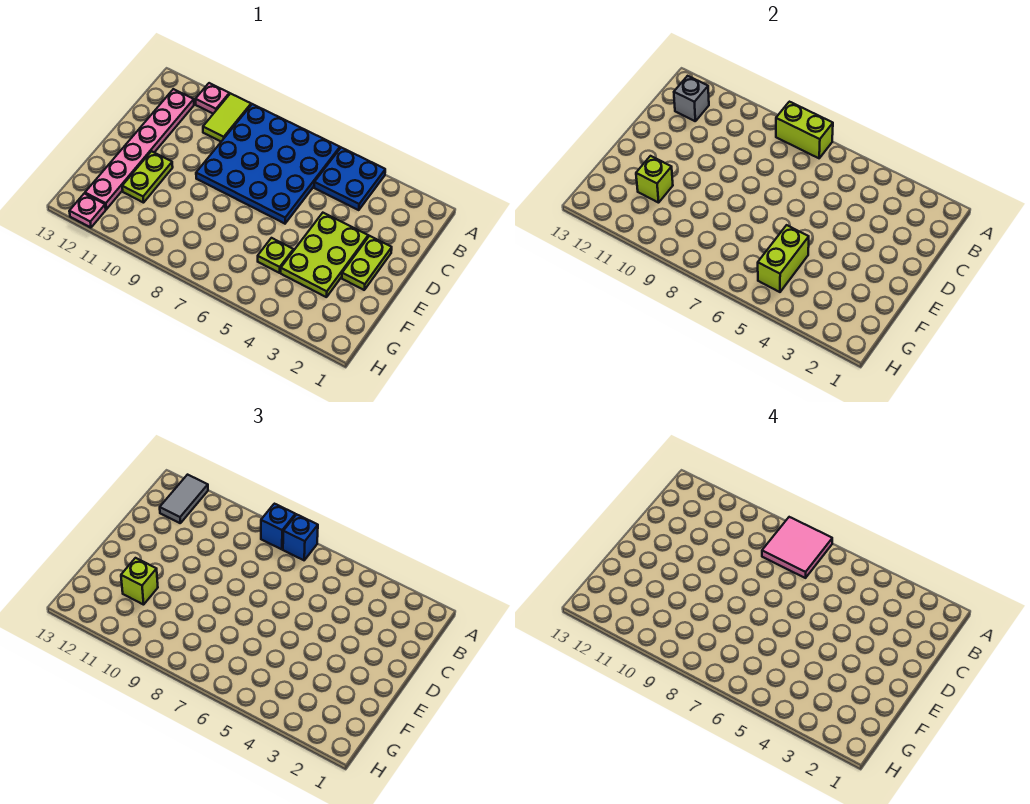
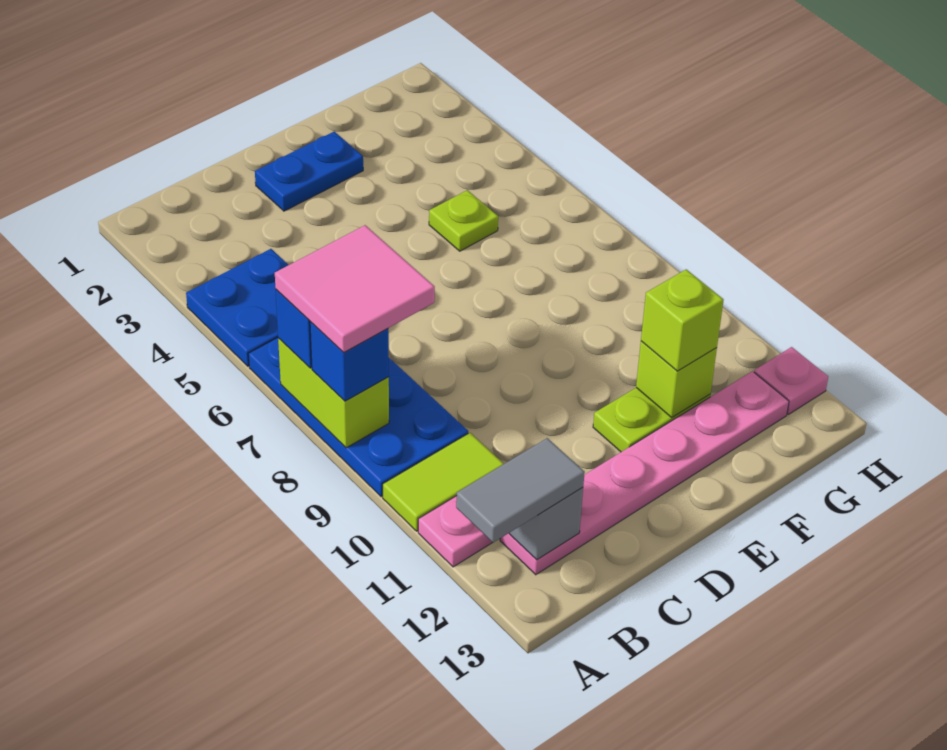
blue plate A6:D9 level 1 -> blue plate A6:B9 level 1
lime plate D2:E2 level 1 -> blue plate D2:E2 level 1
lime plate D3:F4 level 1 -> none
lime brick F5:G5 level 2 -> none

